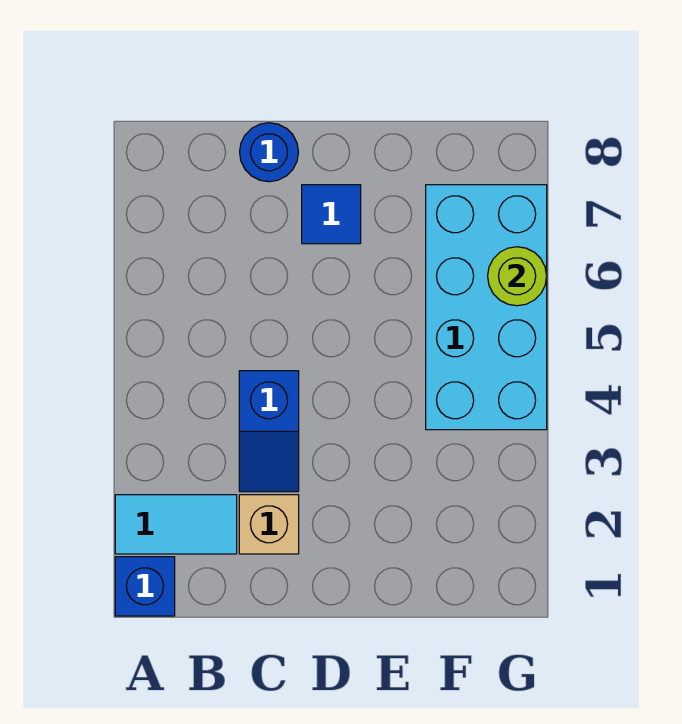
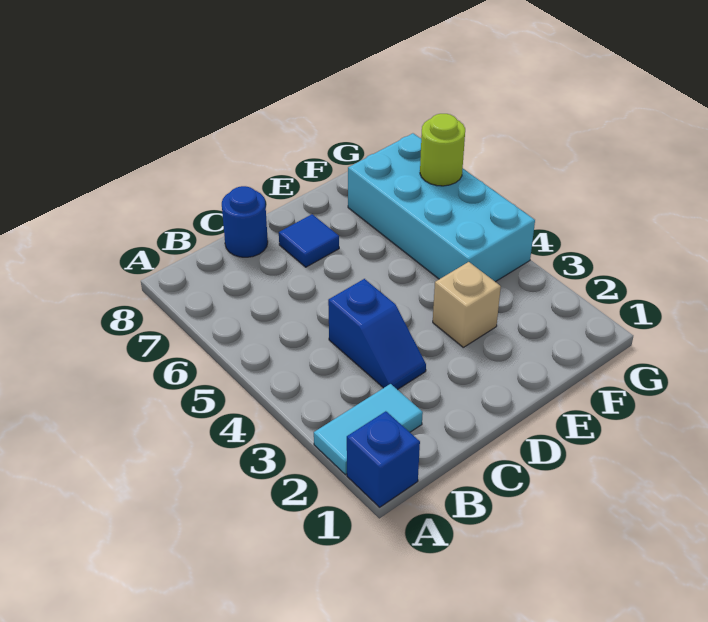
tan brick C2 level 1 -> tan brick E3 level 1

